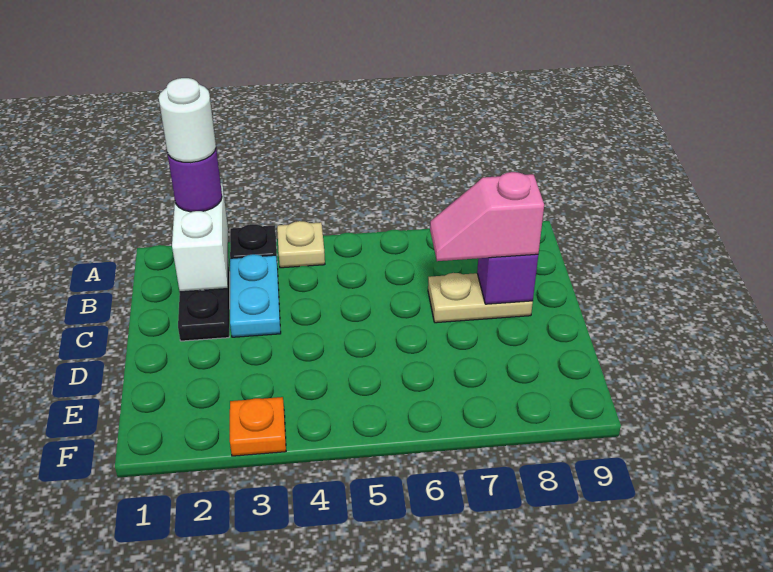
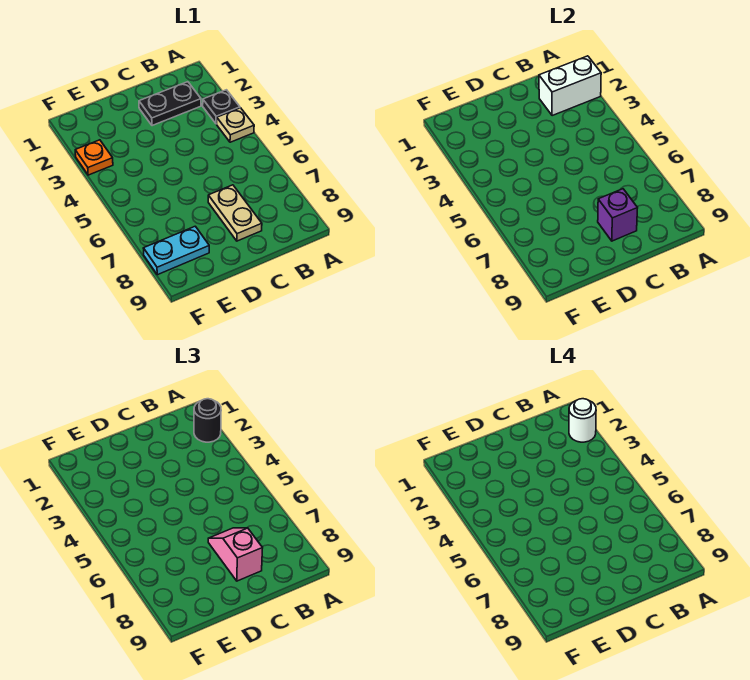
purple round brick A2 level 3 -> black round brick A2 level 3
cyan plate B3:C3 level 1 -> cyan plate E8:F8 level 1

